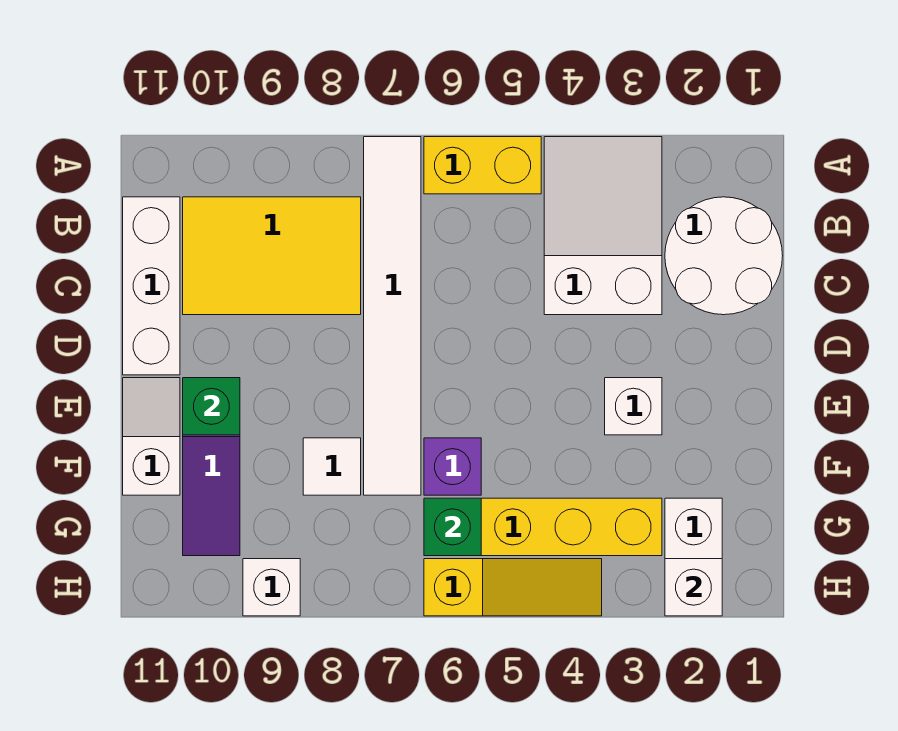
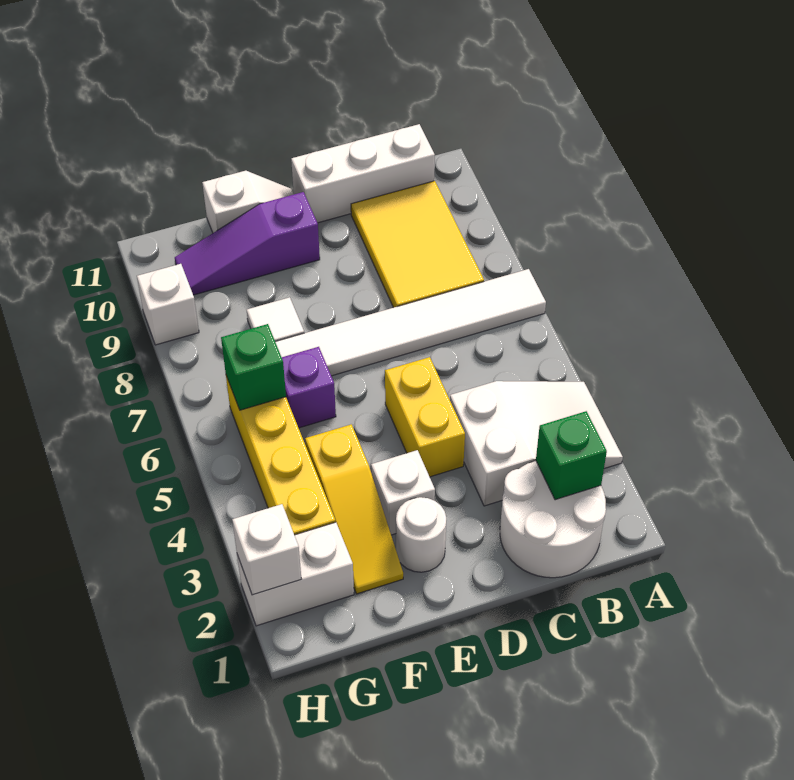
yellow brick A5:A6 level 1 -> yellow brick D4:D5 level 1
none -> white round brick E2 level 1
green brick E10 level 2 -> green brick B2 level 2
yellow slope H4:H6 level 1 top 6 -> yellow slope F2:F4 level 1 top 4

